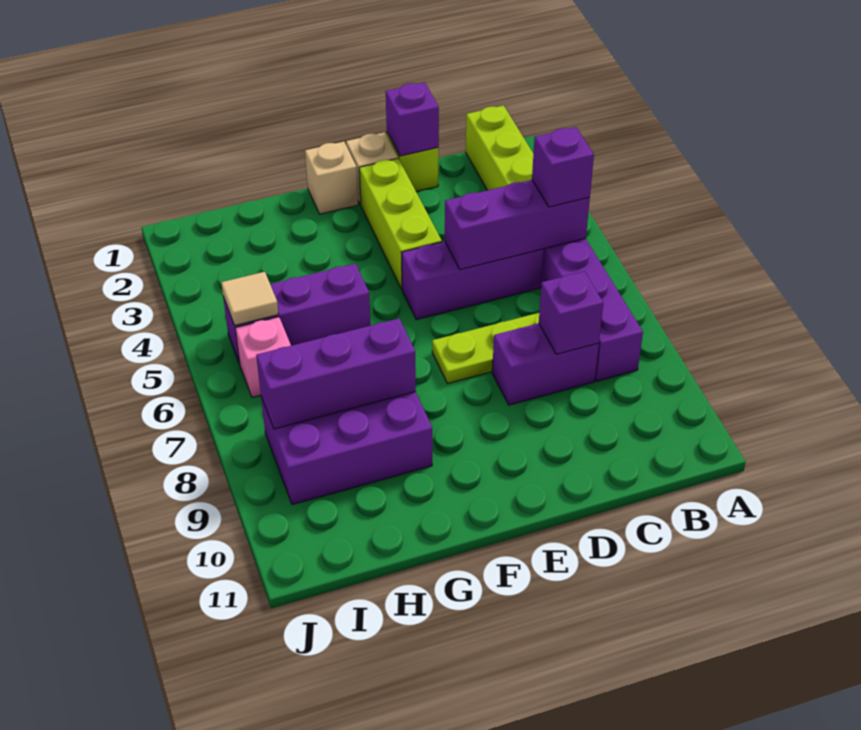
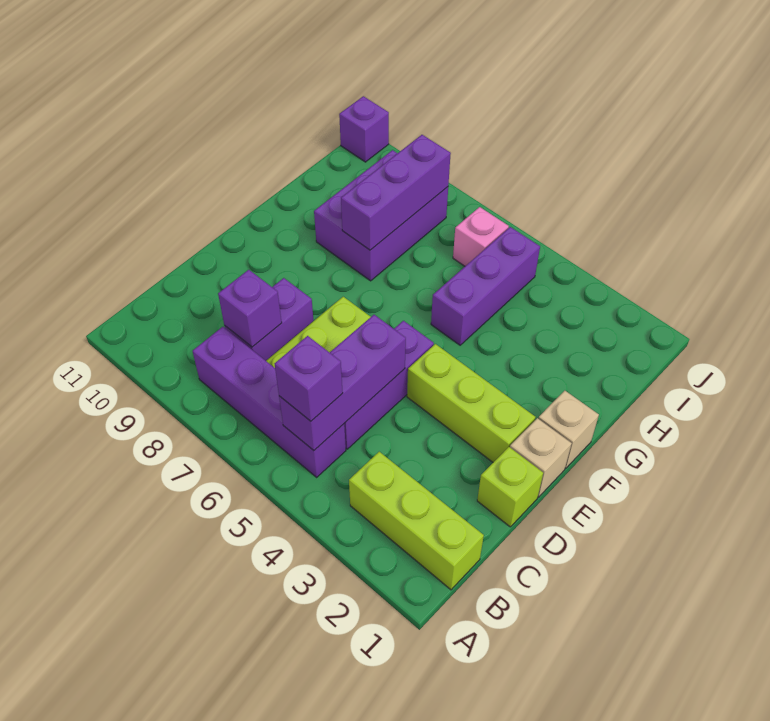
purple brick D1 level 2 -> purple brick J11 level 1
tan tile I5 level 2 -> none

